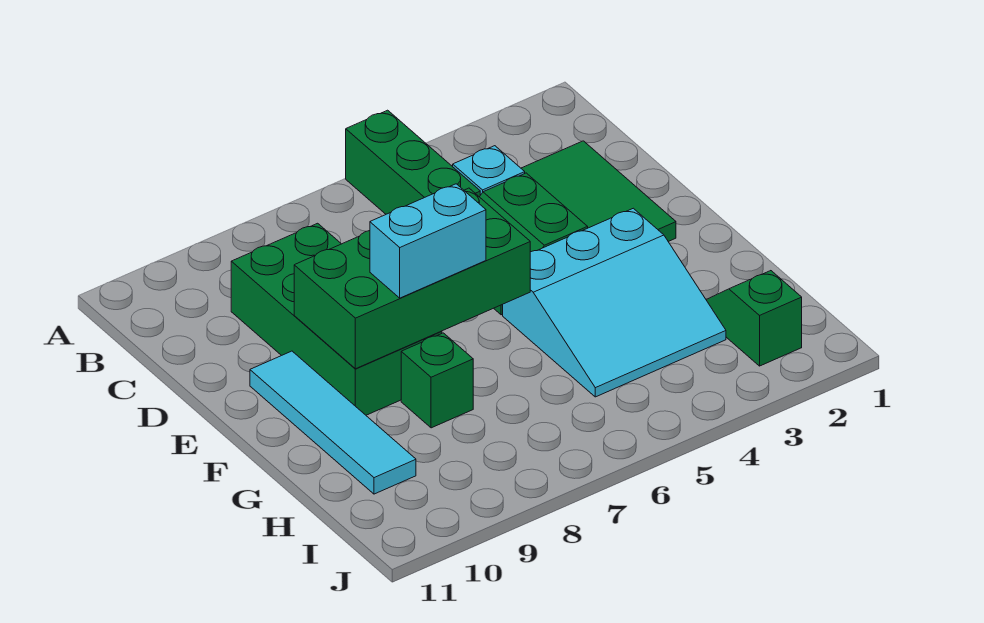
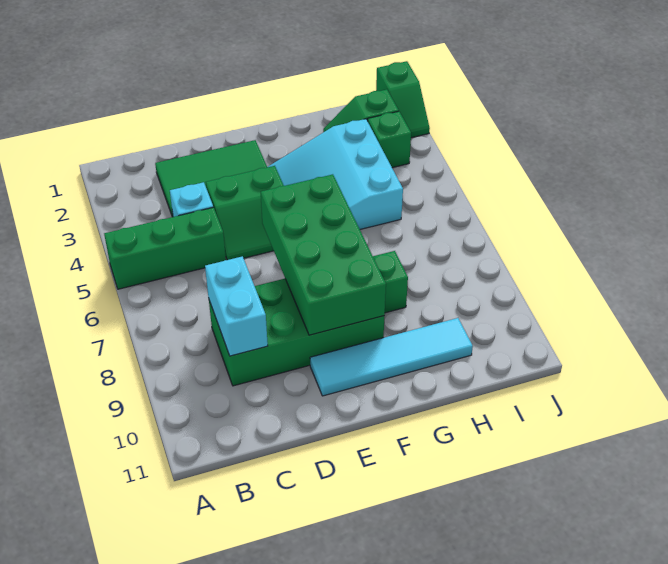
cyan slope F3:H5 level 1 top F -> cyan slope F3:H5 level 1 top H
cyan brick F7:F8 level 3 -> cyan brick C8:C9 level 2
none -> green brick I3 level 1
none -> green slope J1:J2 level 1 top 1

